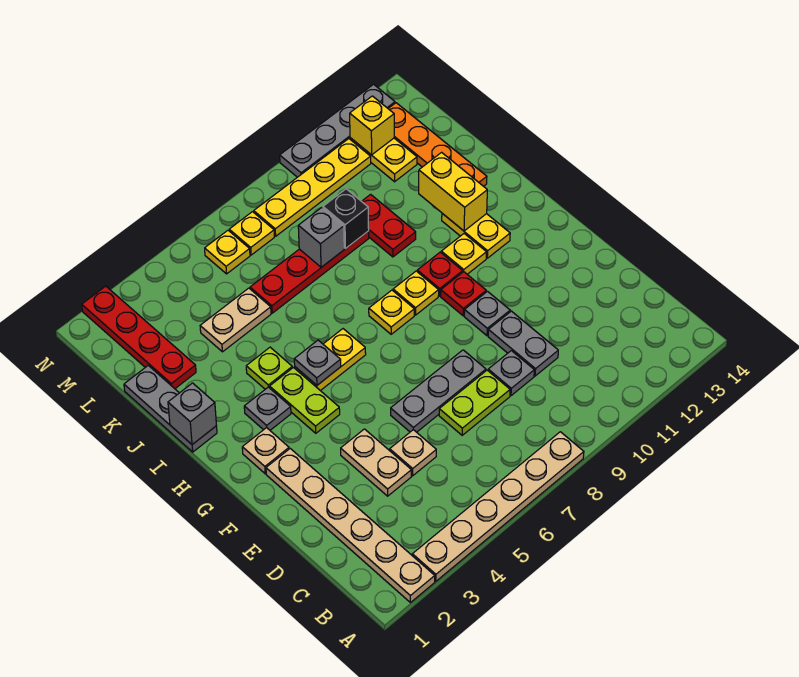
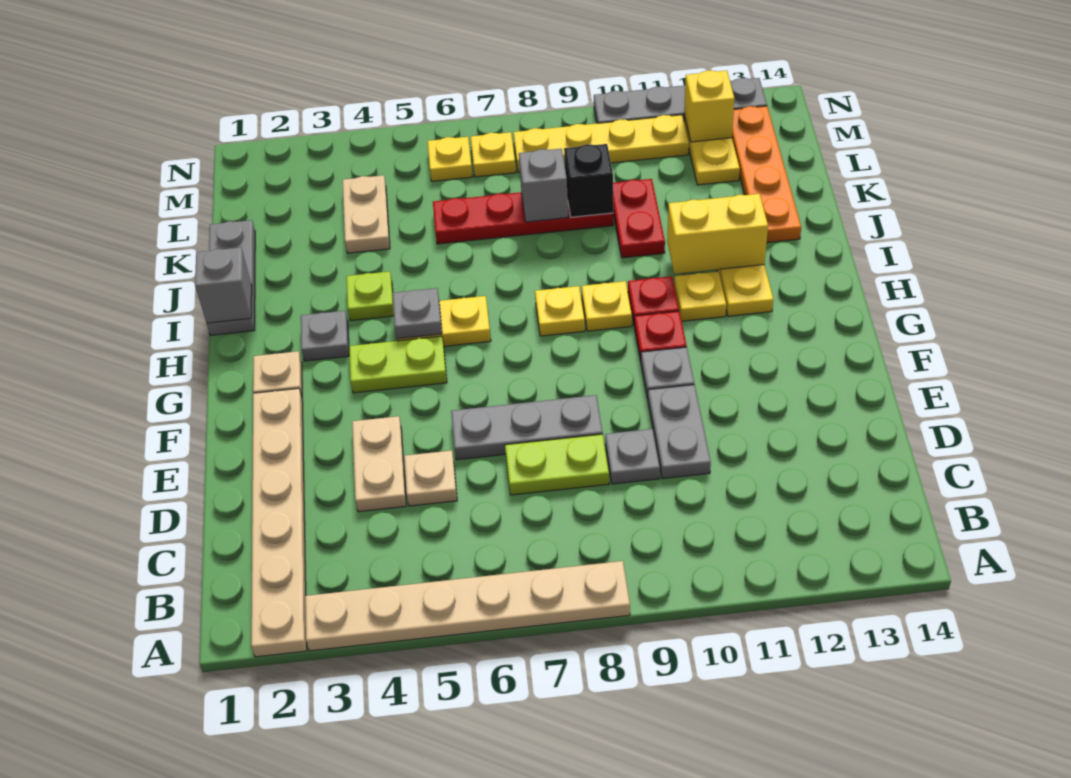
lime plate G4:H4 level 1 -> lime plate G4:G5 level 1
yellow brick I12:J12 level 2 -> yellow brick I11:I12 level 2
red plate K2:N2 level 1 -> none
tan plate K4:K5 level 1 -> tan plate K4:L4 level 1

